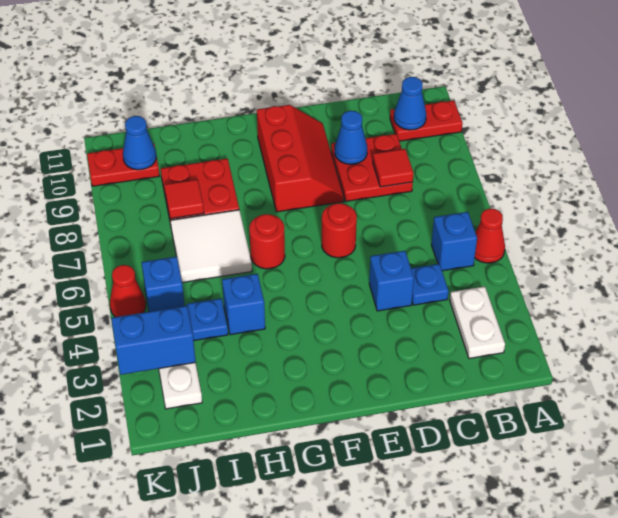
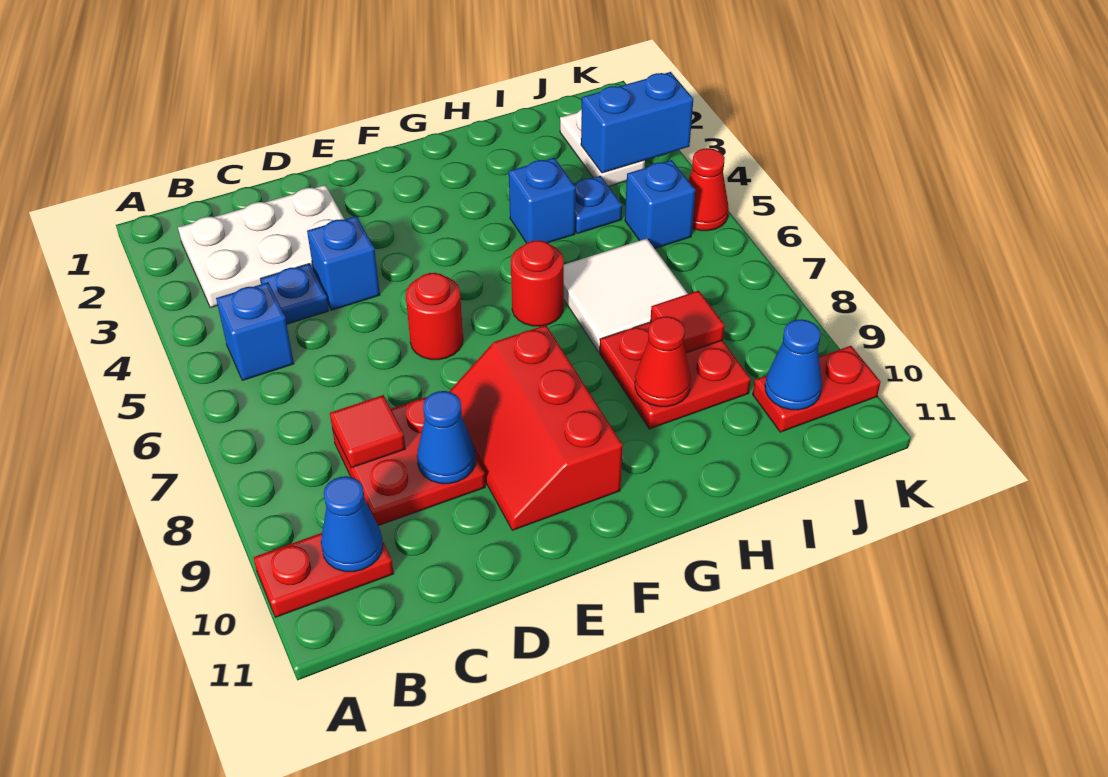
red cone A5 level 1 -> red cone H9 level 2
white plate B2:B3 level 1 -> white plate B2:D3 level 1

